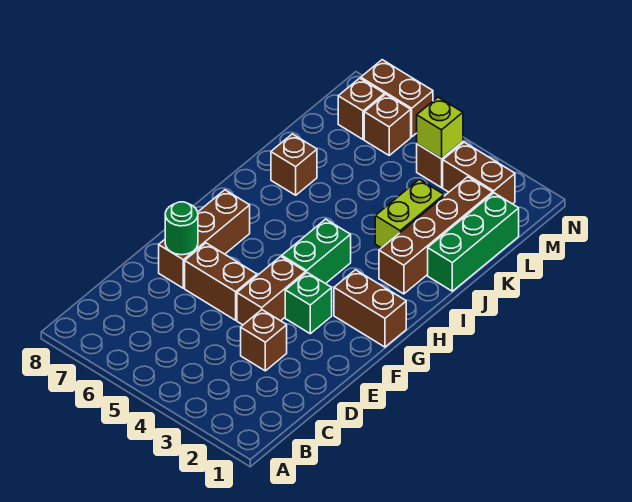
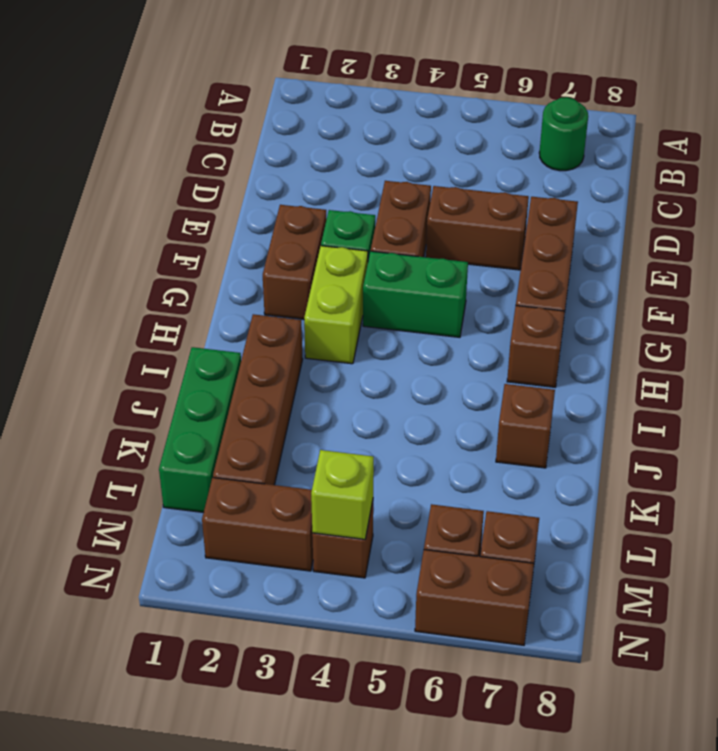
brown brick D3 level 1 -> brown brick H7 level 1
green round brick E7 level 2 -> green round brick B7 level 1
brown brick G1:G2 level 1 -> brown brick F2:G2 level 1
green brick G4:H4 level 1 -> green brick G4:G5 level 1
lime brick J3:K3 level 1 -> lime brick G3:H3 level 1

